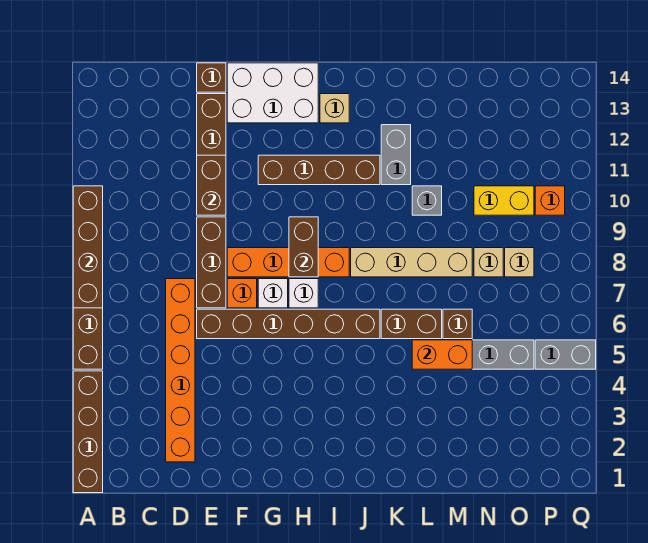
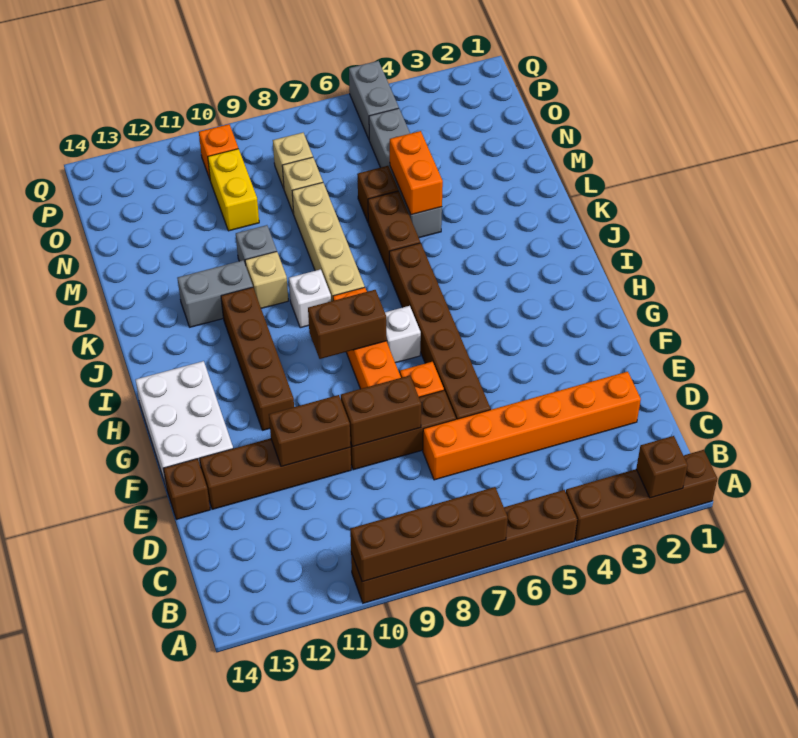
none -> brown brick A2 level 2
none -> brown brick E8:E9 level 2
white brick G7 level 1 -> white brick J9 level 1
tan brick I13 level 1 -> tan brick K10 level 1

